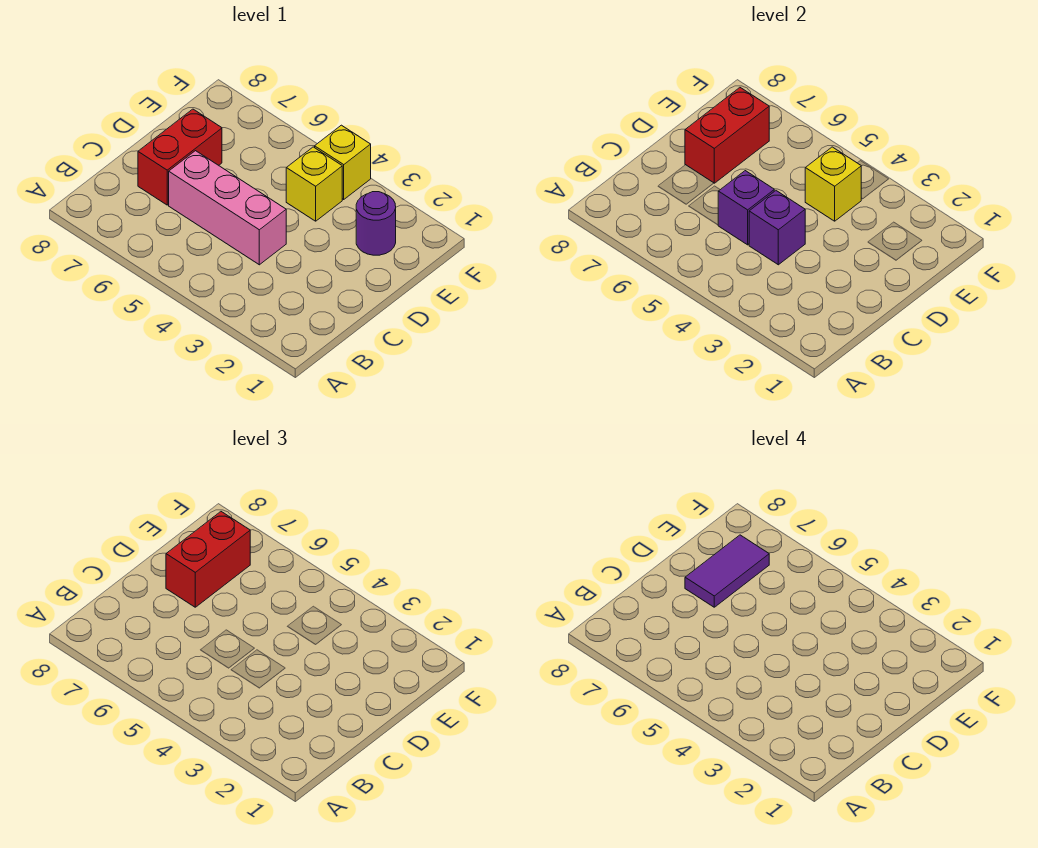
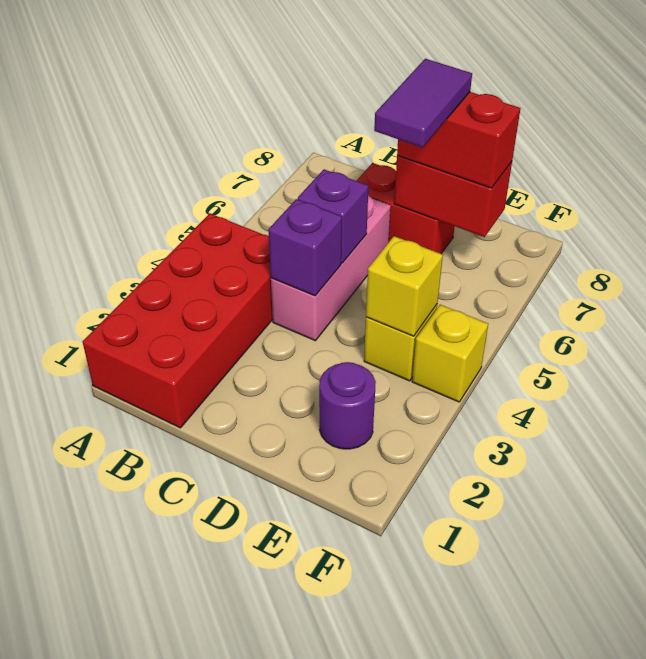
none -> red brick A1:B4 level 1
purple tile D7:E7 level 4 -> purple tile D6:D7 level 4

